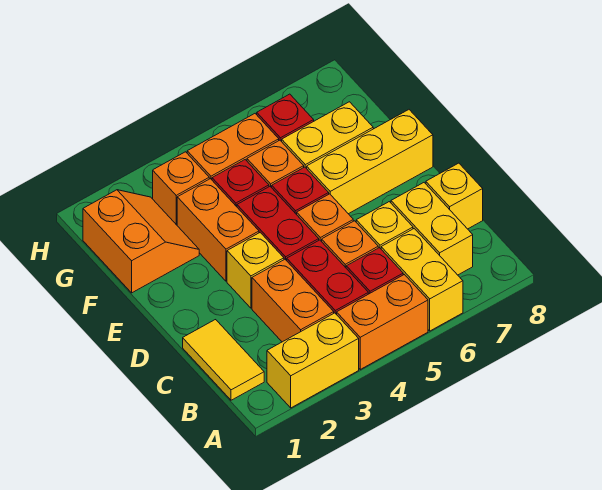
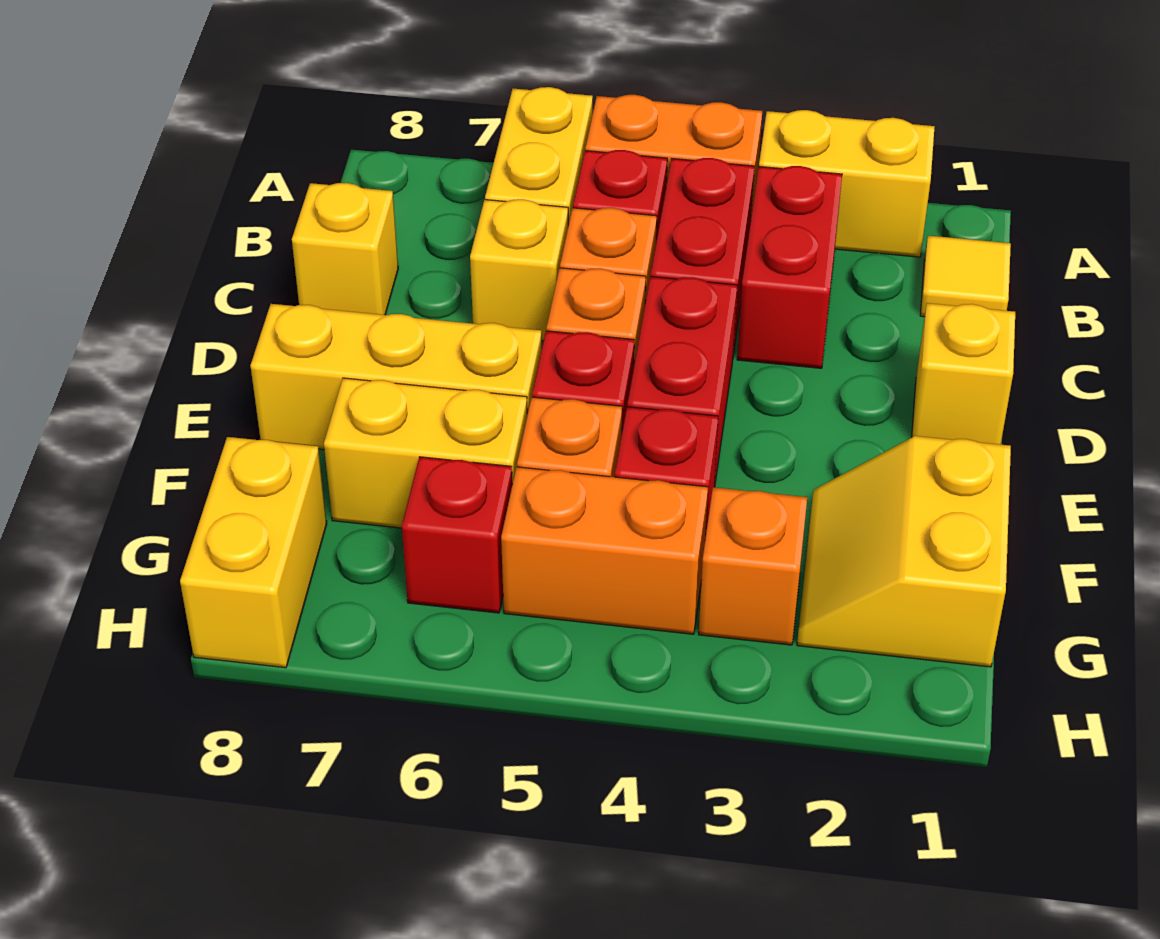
yellow tile B1:C1 level 1 -> yellow tile B1 level 1
orange brick B3:C3 level 1 -> red brick B3:C3 level 1
yellow brick B7:C7 level 1 -> yellow brick G8:H8 level 1
yellow brick D3 level 1 -> yellow brick D1 level 1
orange brick E3:F3 level 1 -> none
orange slope F1:G2 level 1 top 1 -> yellow slope F1:G2 level 1 top 1

